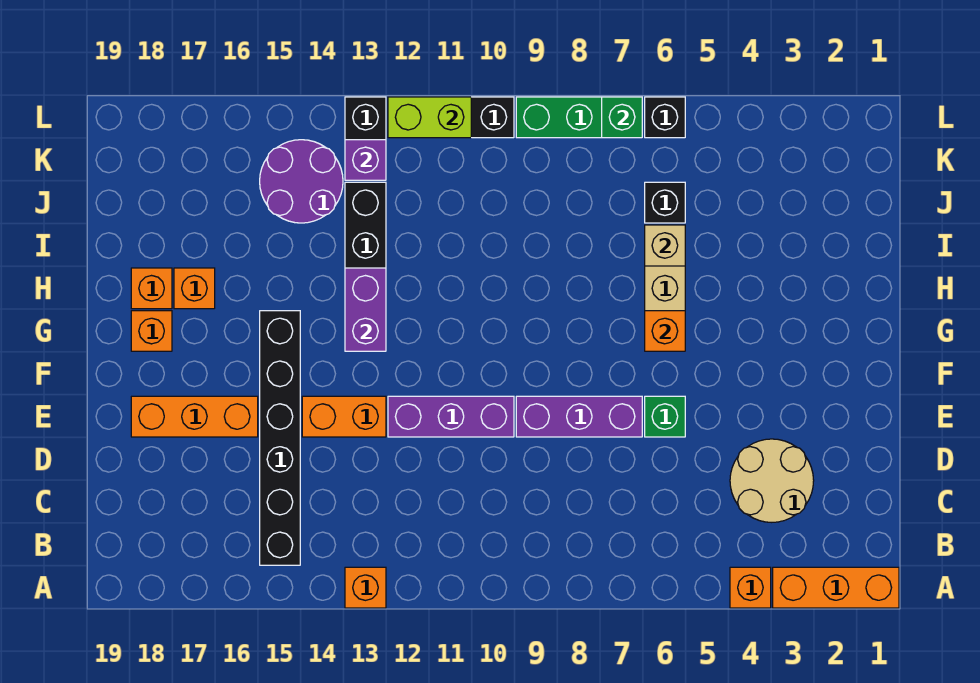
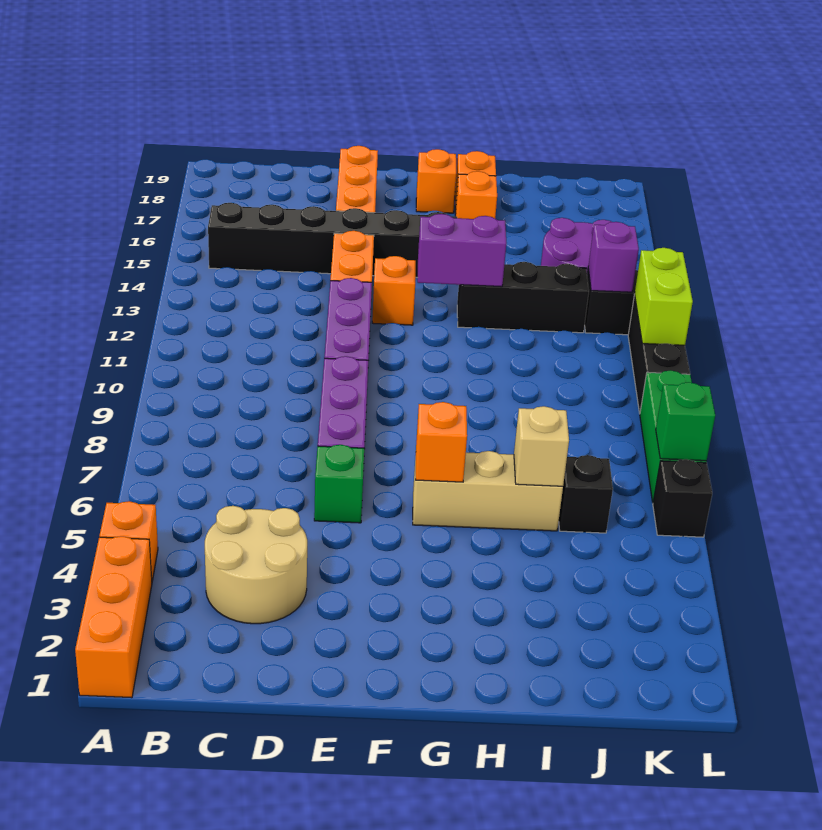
orange brick A13 level 1 -> orange brick F13 level 1

